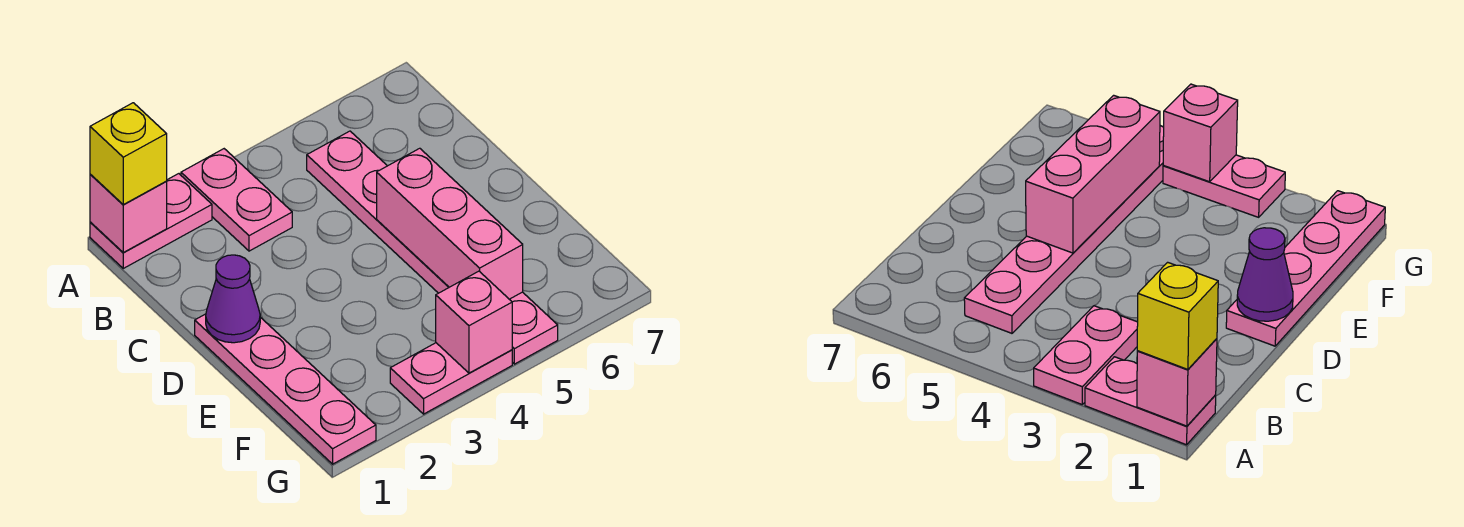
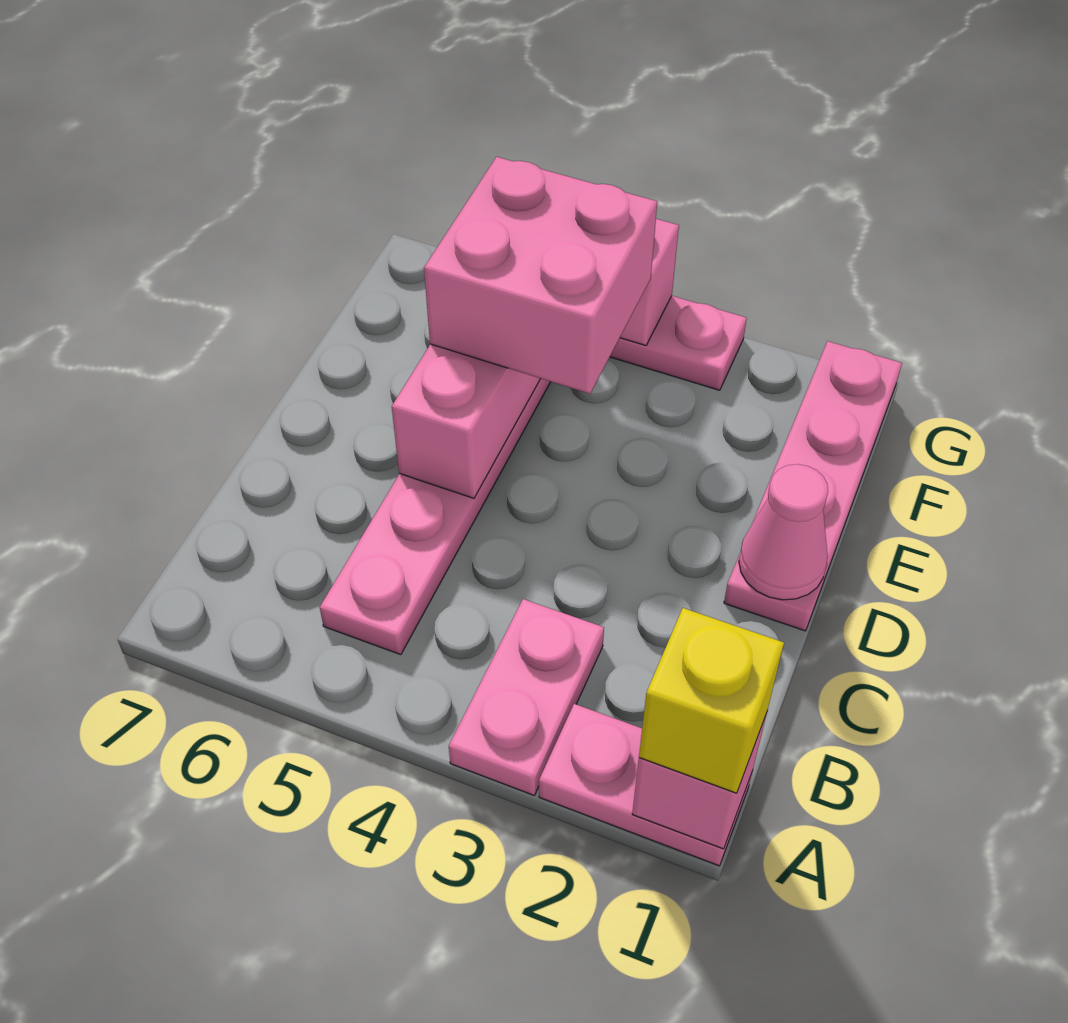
purple cone D1 level 2 -> pink cone D1 level 2
none -> pink brick E4:F5 level 3

